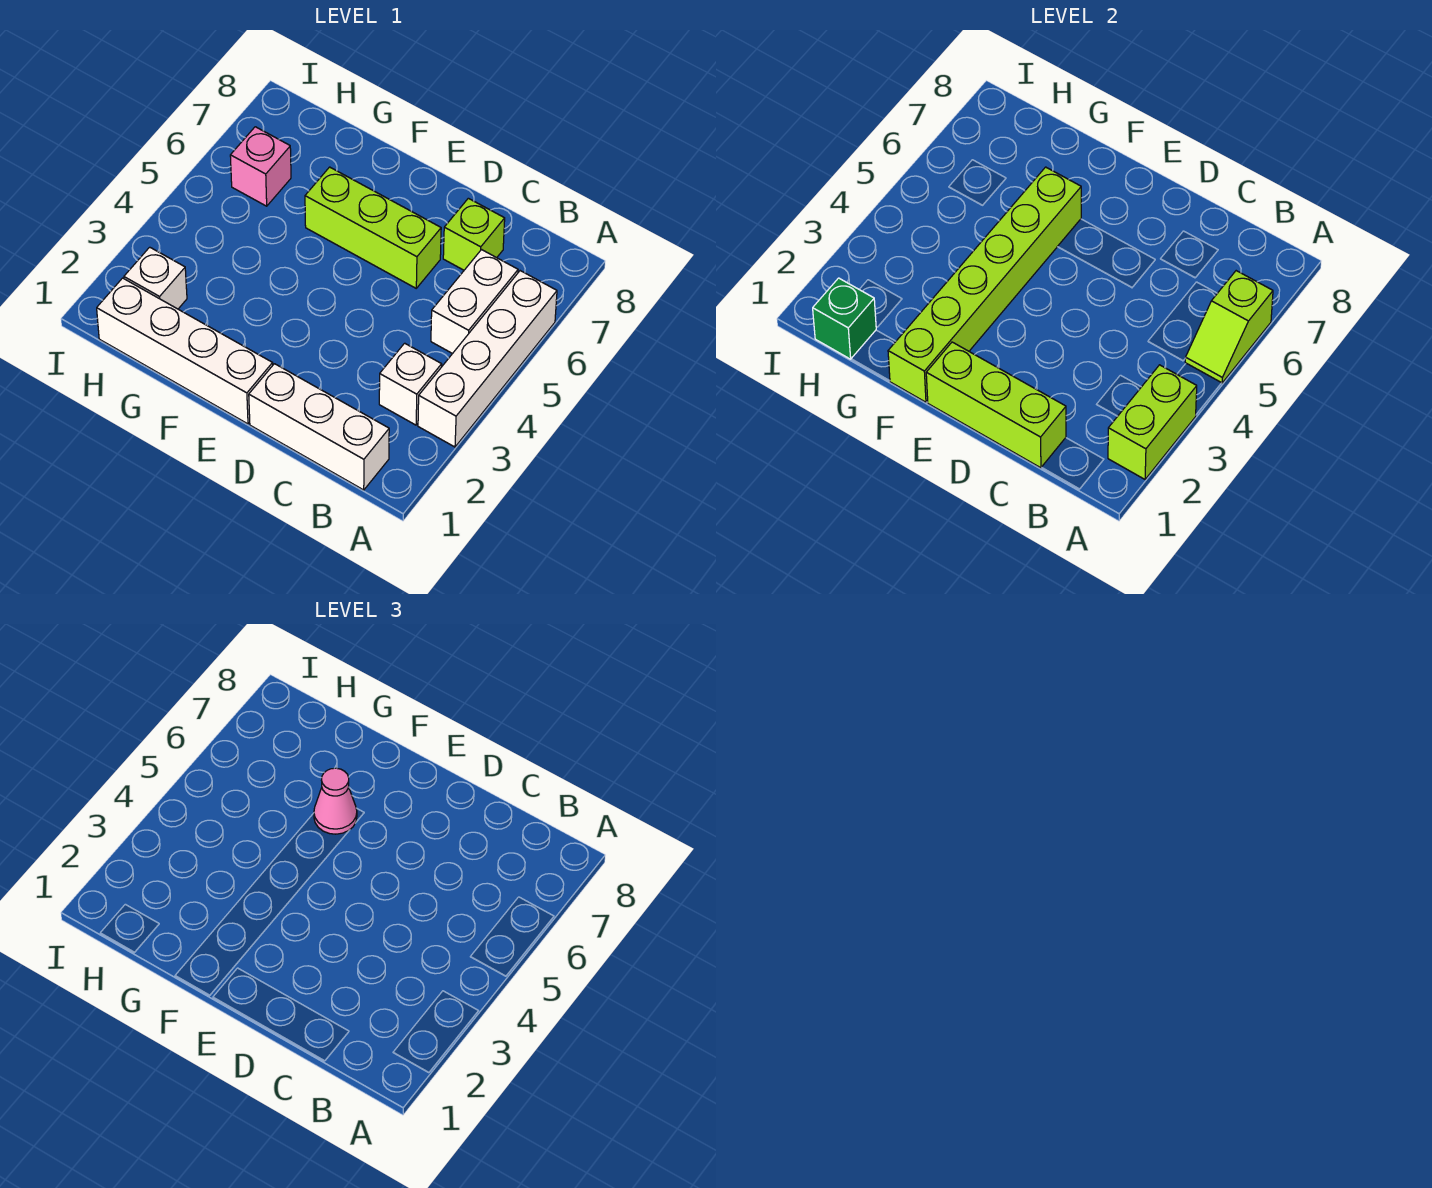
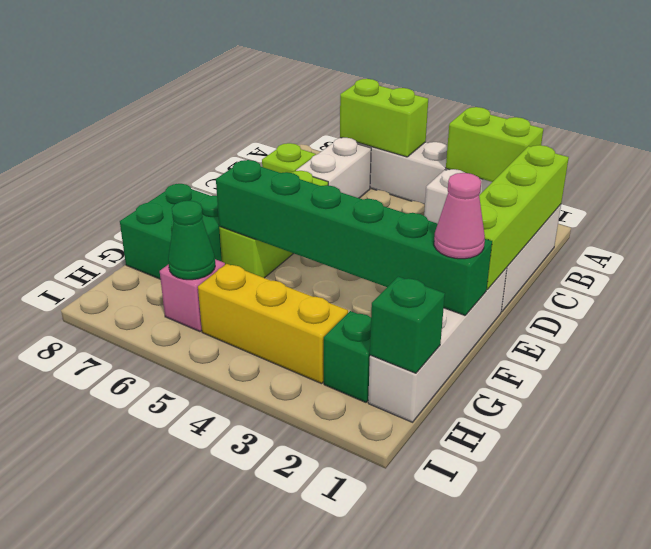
lime slope A5:A6 level 2 top 6 -> lime brick A5:A6 level 2
white brick B5:B6 level 1 -> white brick B6:C6 level 1
lime brick C1:E1 level 2 -> lime brick B1:E1 level 2
lime brick F1:F6 level 2 -> green brick F1:F6 level 2
pink cone F6 level 3 -> pink cone F1 level 3
none -> green brick F7:G8 level 1
white brick H2 level 1 -> green brick H2 level 1
none -> yellow brick H3:H5 level 1
none -> green cone H6 level 2

